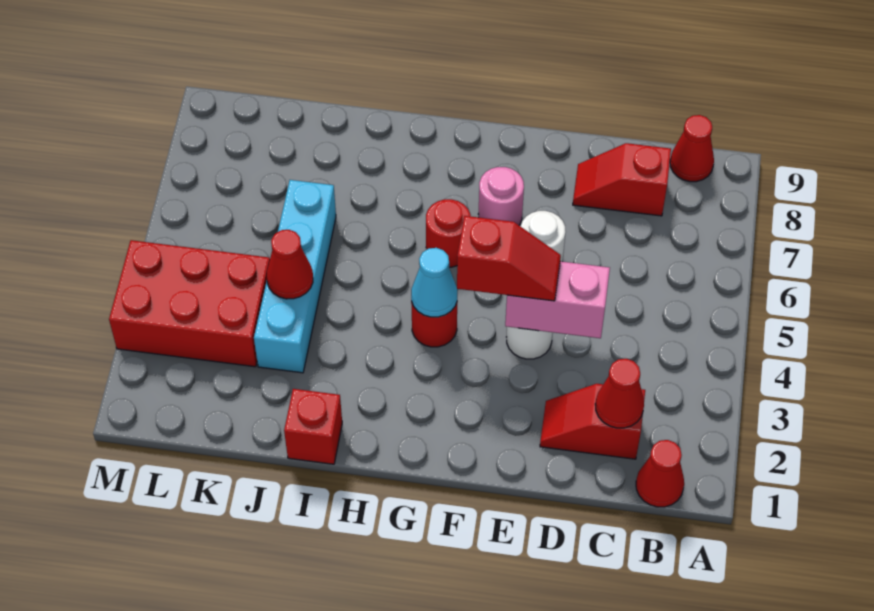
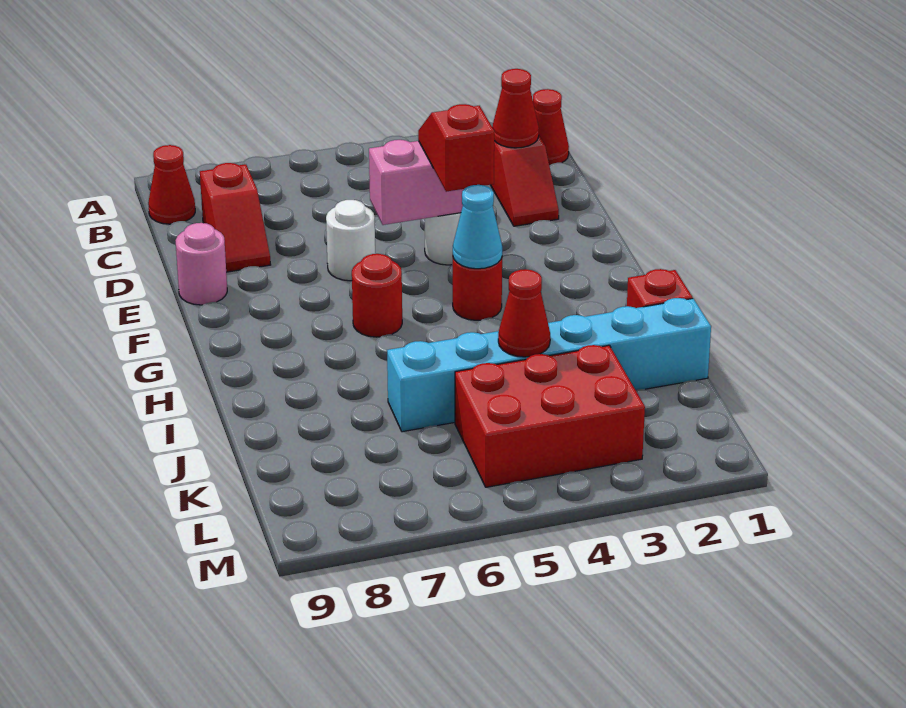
pink brick D4:E4 level 2 -> pink brick E4:E5 level 2
pink round brick F7 level 1 -> pink round brick E9 level 1
cyan brick J3:J6 level 1 -> cyan brick J1:J6 level 1
red brick K3:M4 level 1 -> red brick K3:L5 level 1

